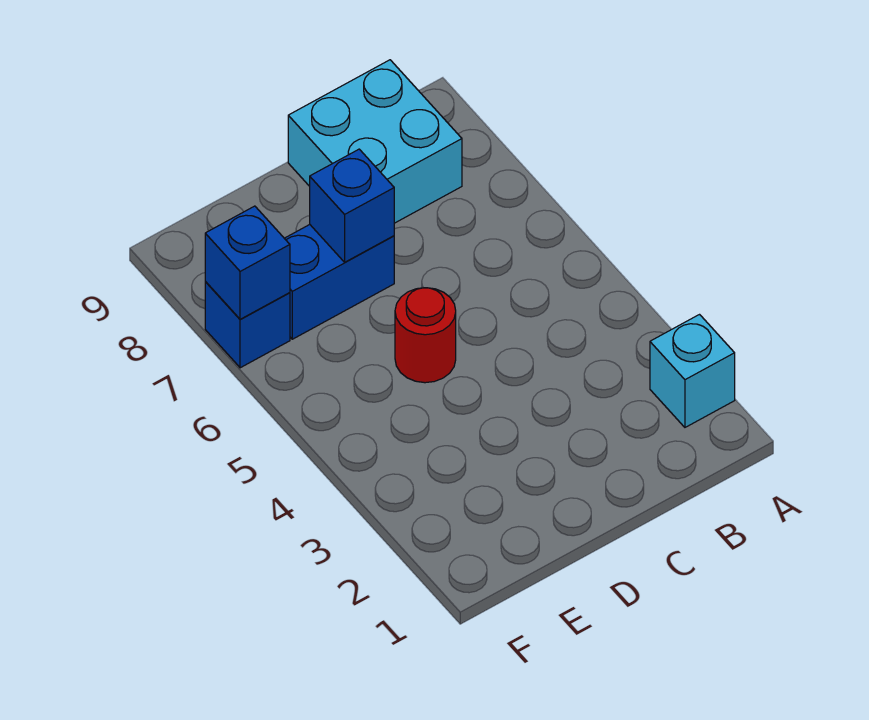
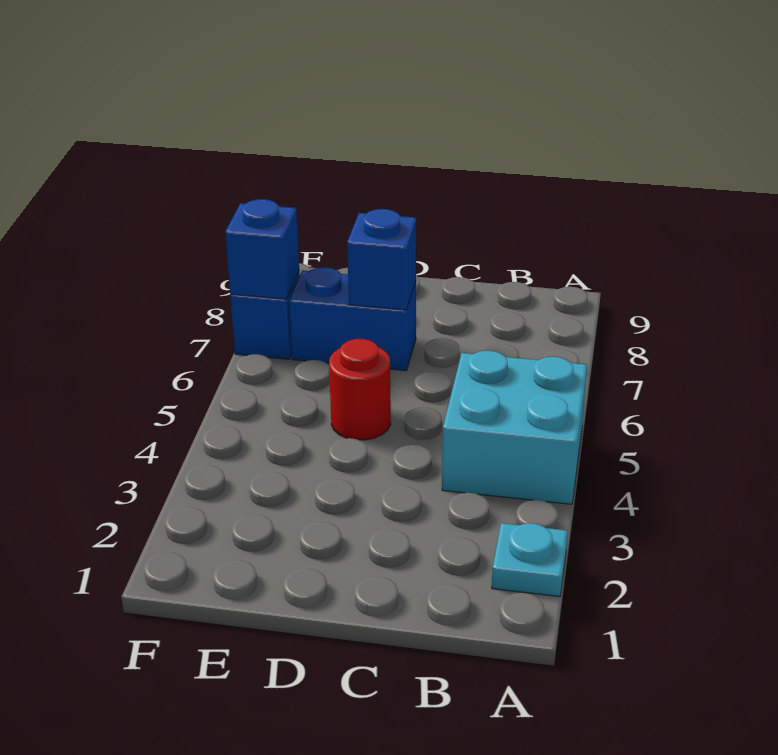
cyan brick A2 level 1 -> cyan plate A2 level 1
cyan brick B8:C9 level 1 -> cyan brick A4:B5 level 1

